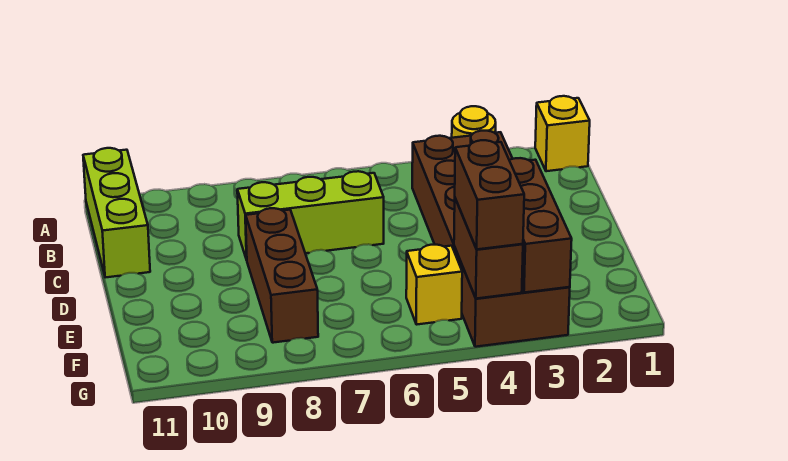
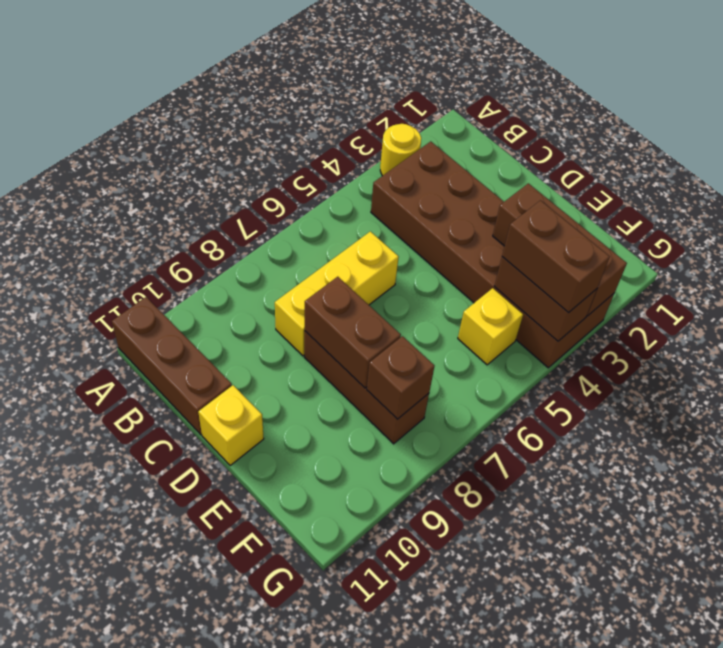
yellow brick A1 level 1 -> yellow brick D11 level 1
lime brick A11:C11 level 1 -> brown brick A11:C11 level 1
lime brick C6:C8 level 1 -> yellow brick C6:C8 level 1
none -> brown brick D8:E8 level 2
none -> brown brick F8 level 2

